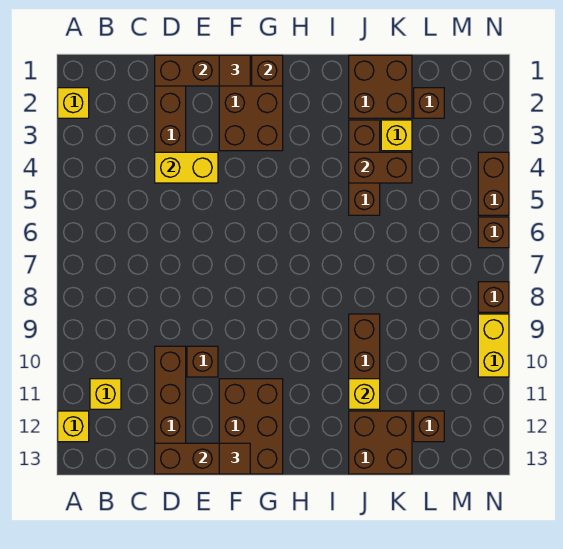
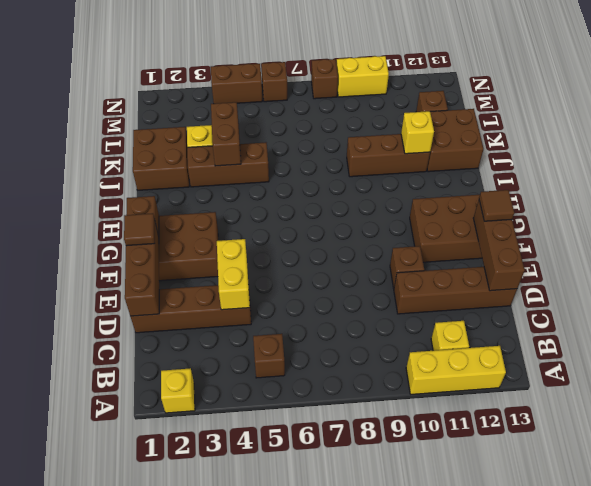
yellow brick A12 level 1 -> yellow brick A10:A12 level 1
brown brick L2 level 1 -> brown brick B5 level 1

